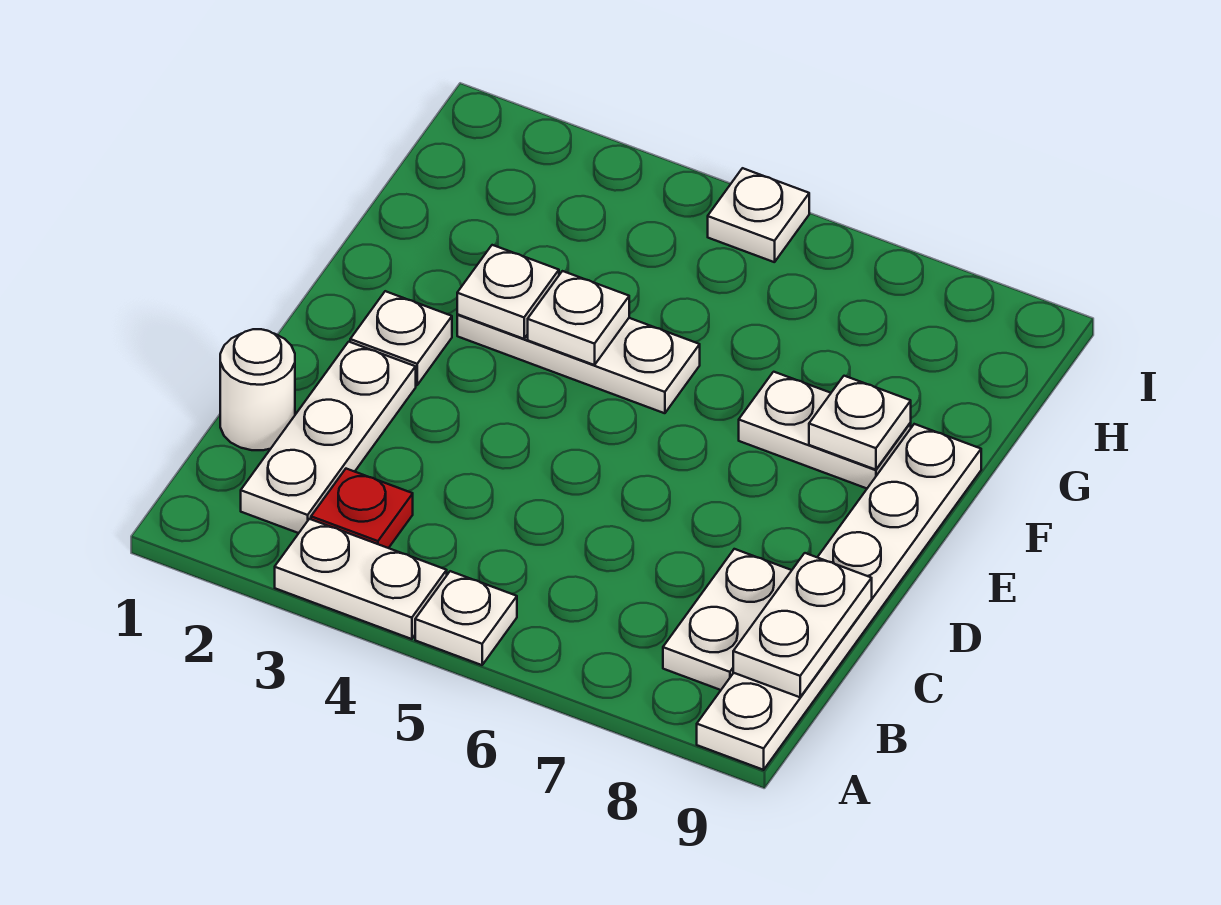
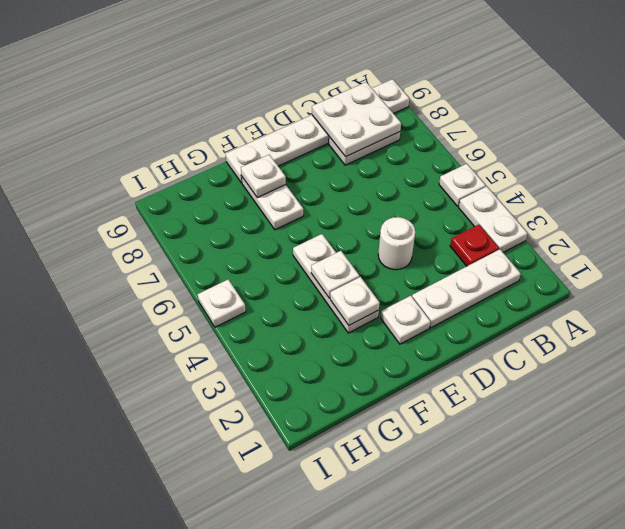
white plate B9:C9 level 2 -> white plate B8:C9 level 2
white round brick C1 level 1 -> white round brick D4 level 1

